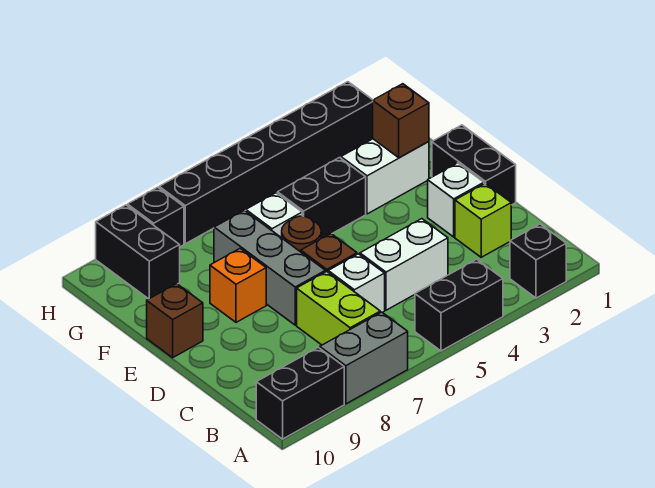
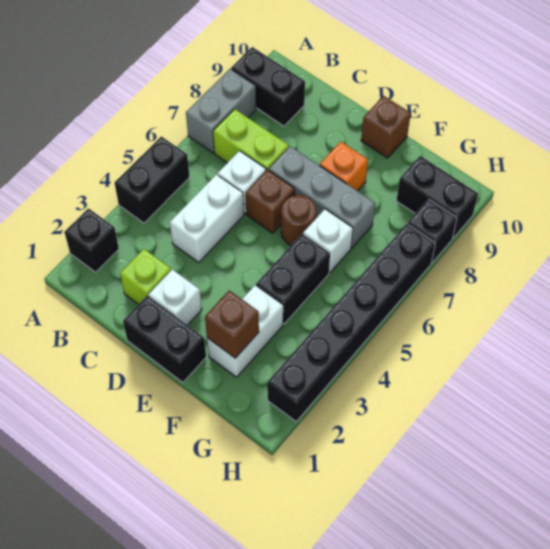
black brick A9:A10 level 1 -> black brick A9:B9 level 1

